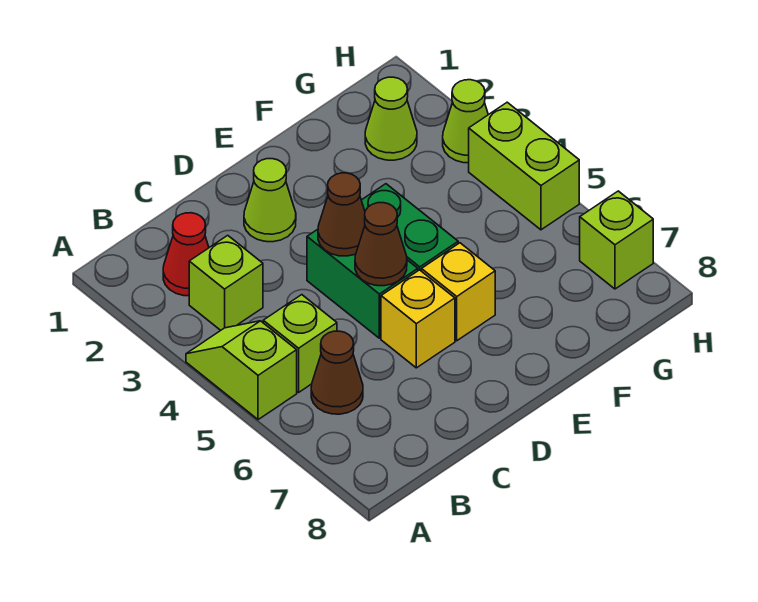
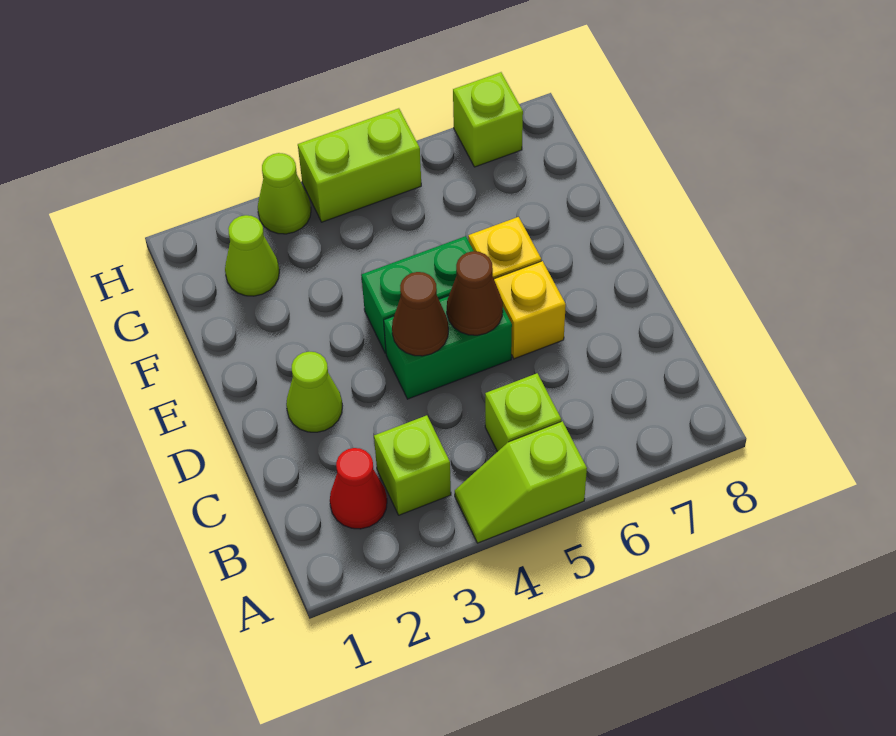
brown cone B6 level 1 -> none

